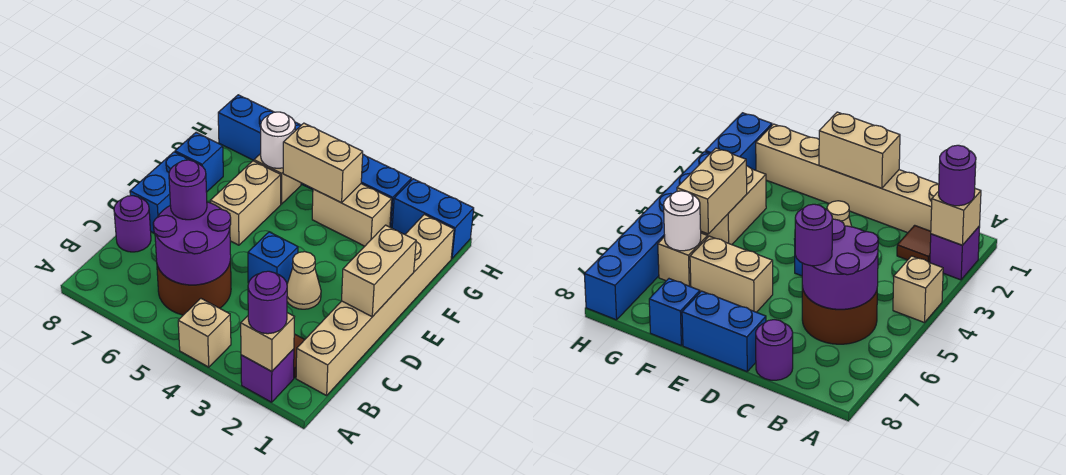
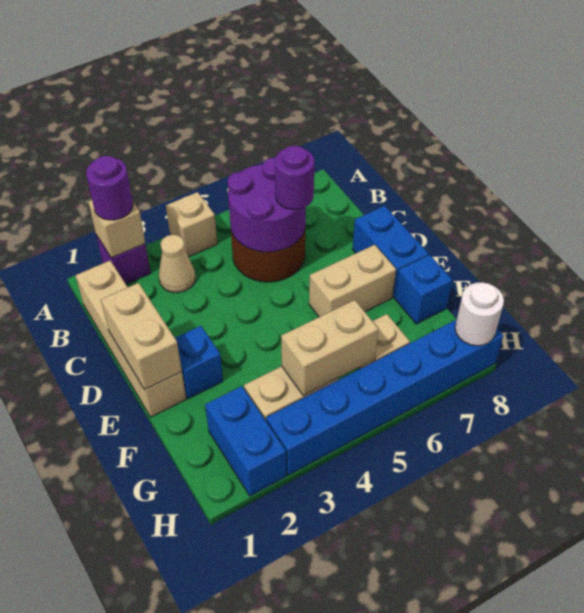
tan brick B1:G1 level 1 -> tan brick B1:E1 level 1
brown tile B2 level 1 -> none
purple round brick C8 level 1 -> none
tan cone D3 level 1 -> tan cone B3 level 1
blue brick D4 level 1 -> blue brick E2 level 1
tan brick E6:F6 level 1 -> tan brick E6:E7 level 1
white round brick G6 level 2 -> white round brick H8 level 2
blue brick H1:H2 level 1 -> blue brick G2:H2 level 1

